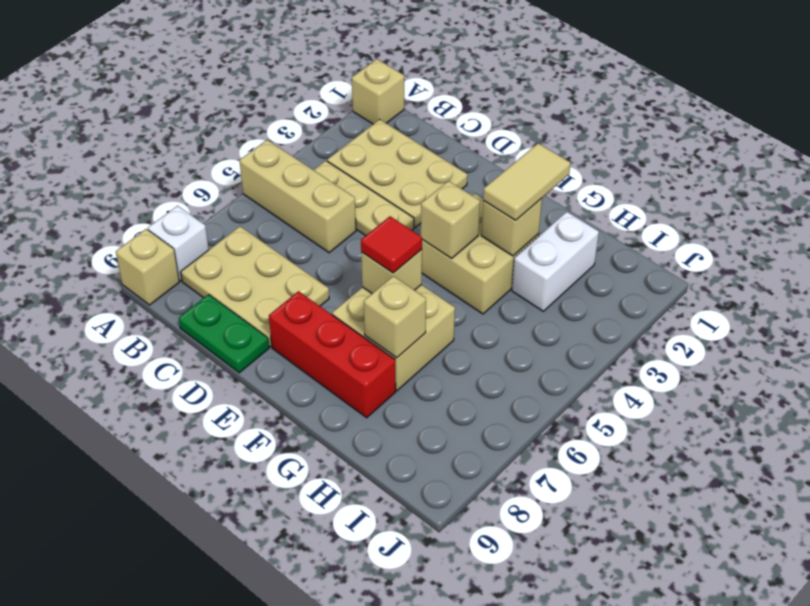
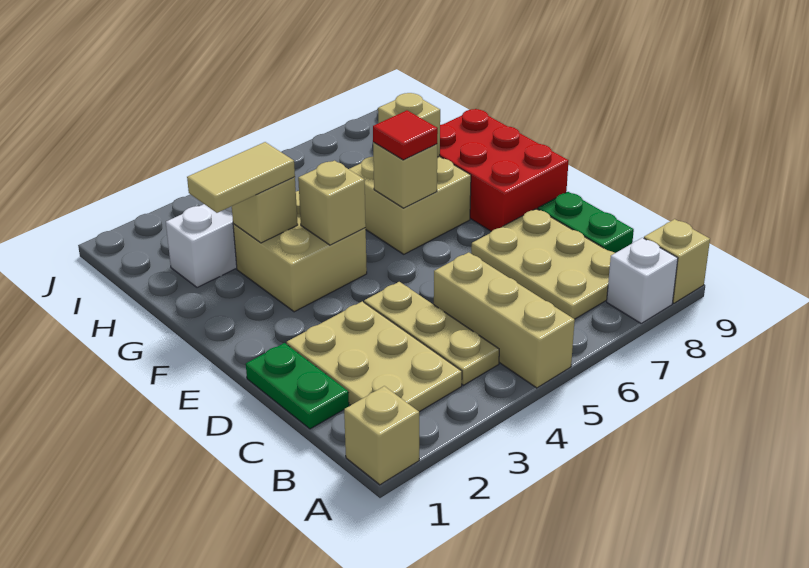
none -> green plate C1:D1 level 1
red brick E8:G8 level 1 -> red brick E8:G9 level 1

